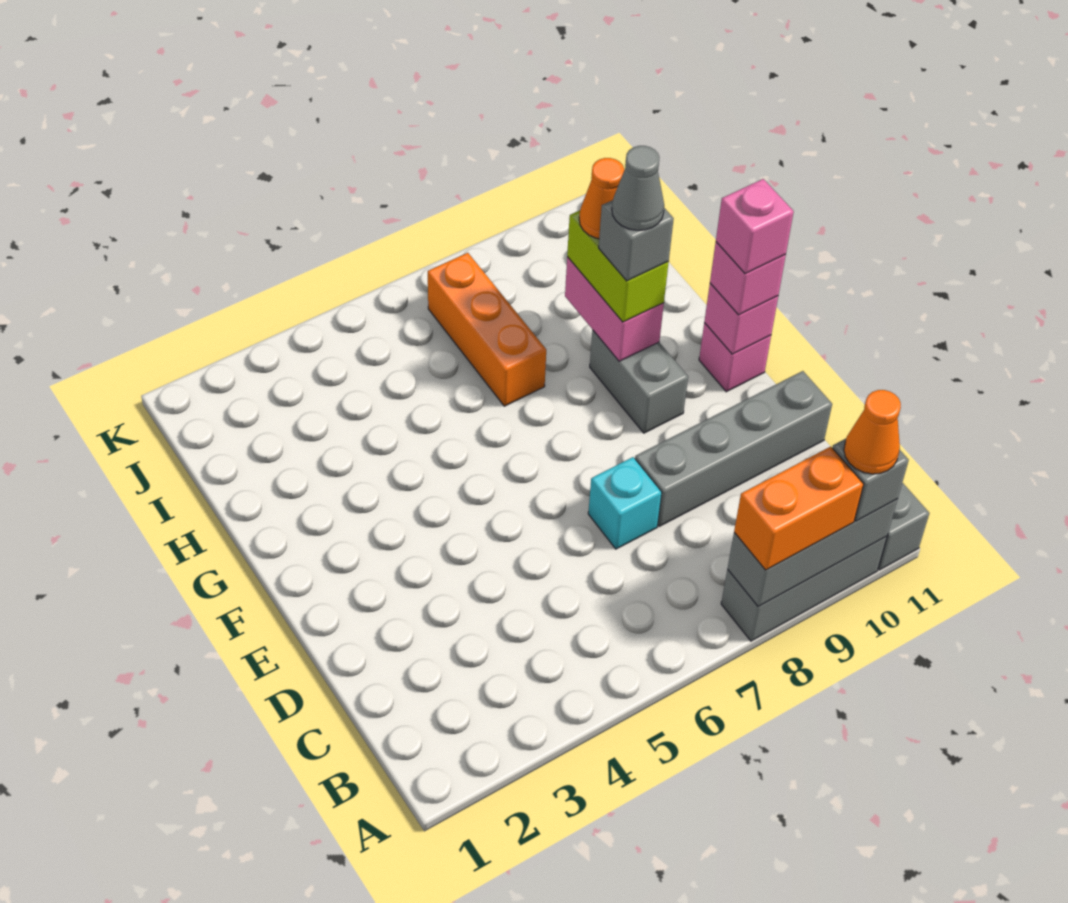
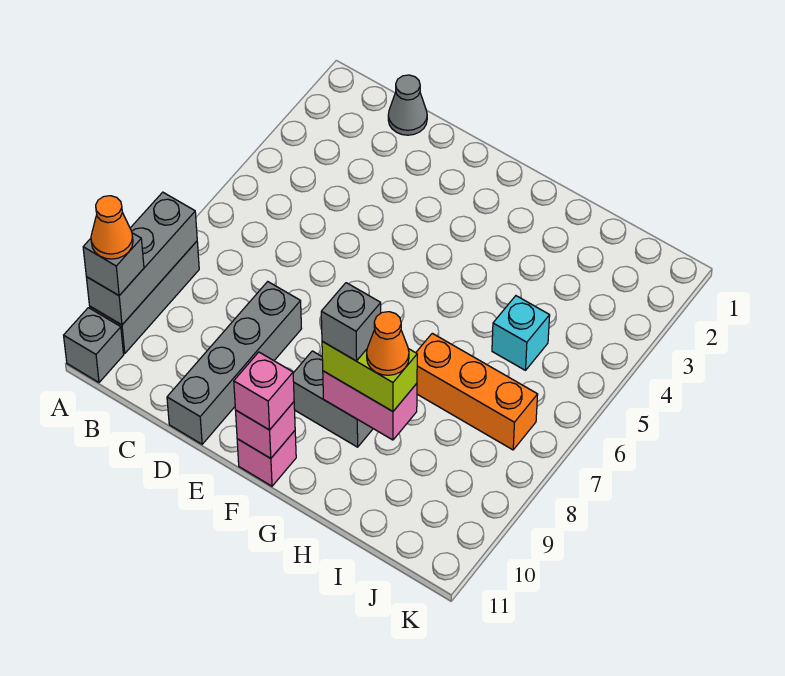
orange brick A8:A9 level 3 -> none
cyan brick D7 level 1 -> cyan brick I5 level 1
pink brick F11 level 4 -> none
grey cone G9 level 5 -> grey cone C1 level 1

